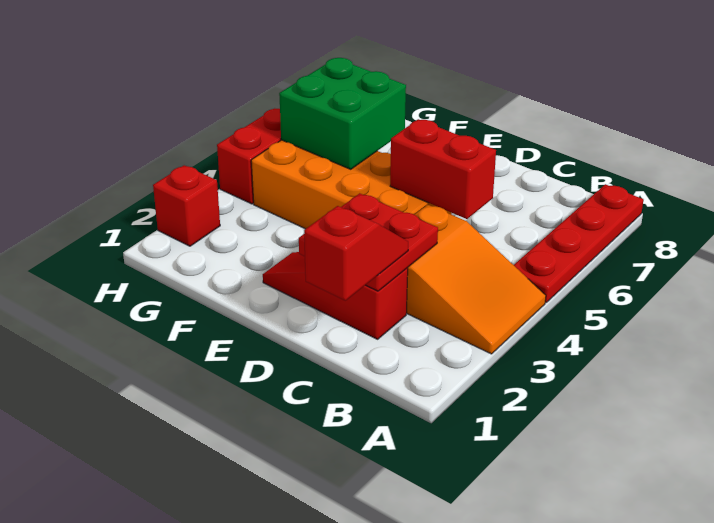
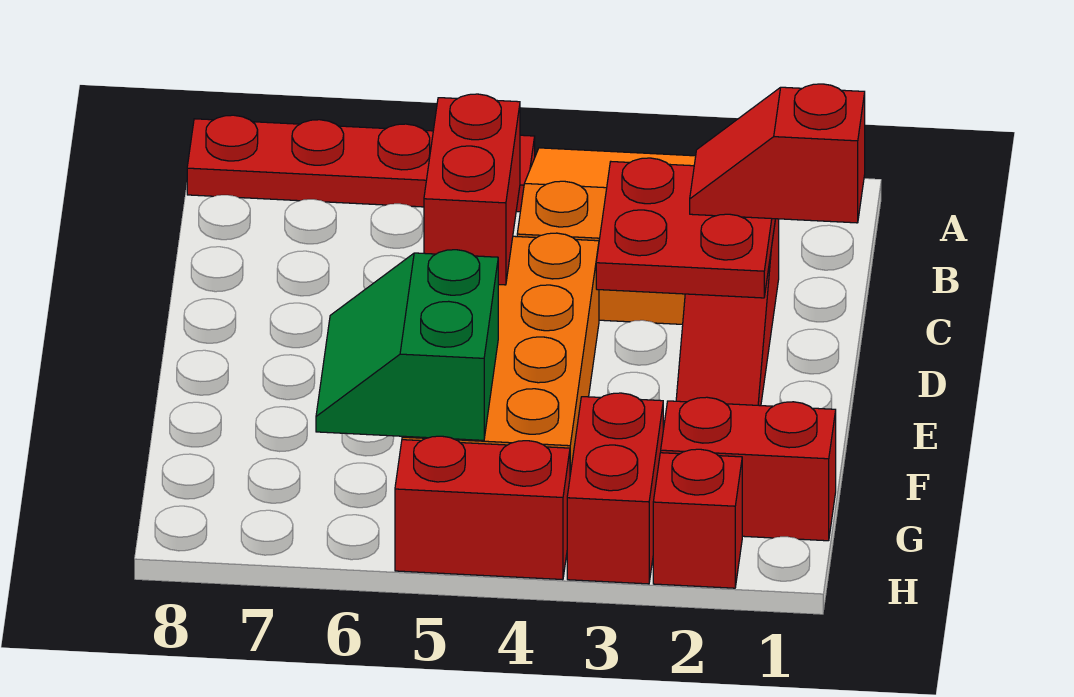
green brick F5:G6 level 2 -> green slope F5:G6 level 2 top 5
none -> red brick G1:G2 level 1
none -> red brick G3:H3 level 1

